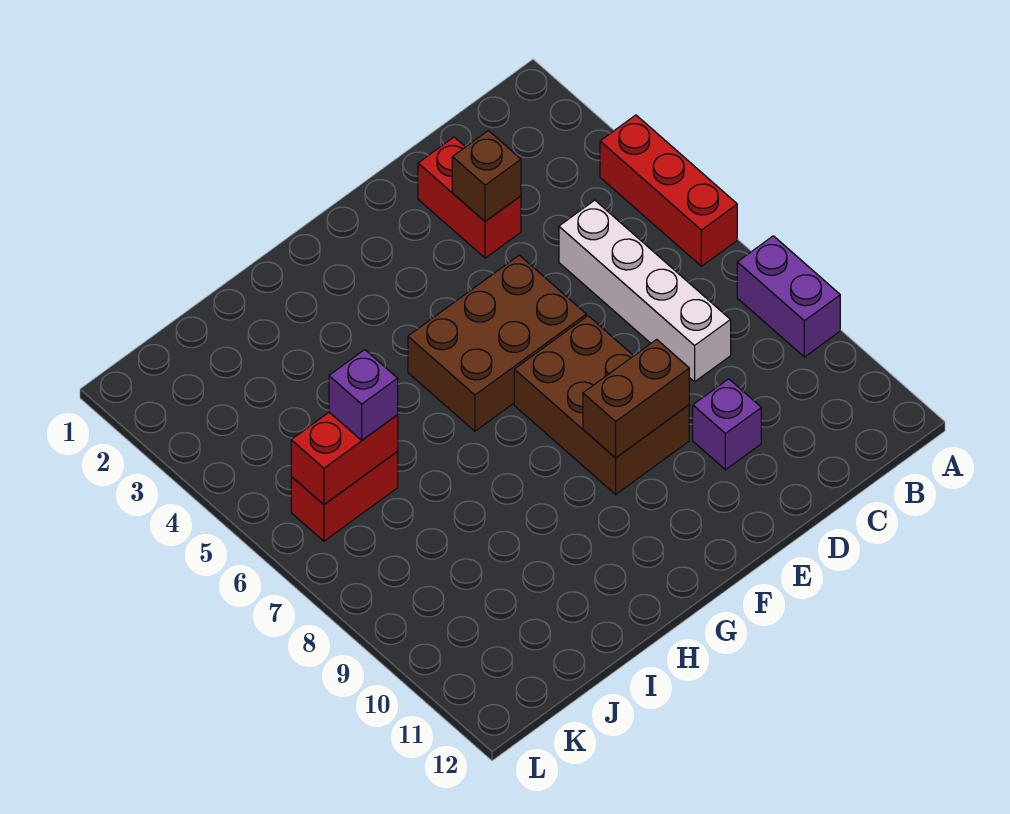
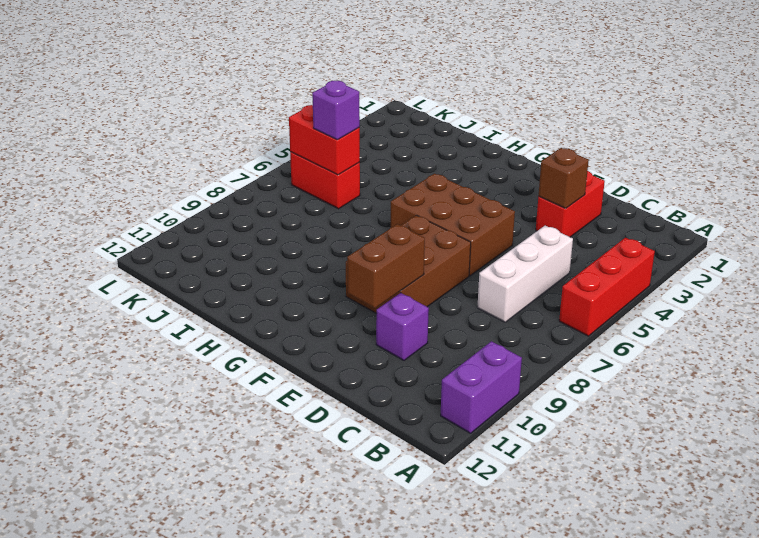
purple brick A8:A9 level 1 -> purple brick A10:A11 level 1
white brick C5:C8 level 1 -> white brick C5:C7 level 1
brown brick E9:F9 level 2 -> brown brick E9:E10 level 2

